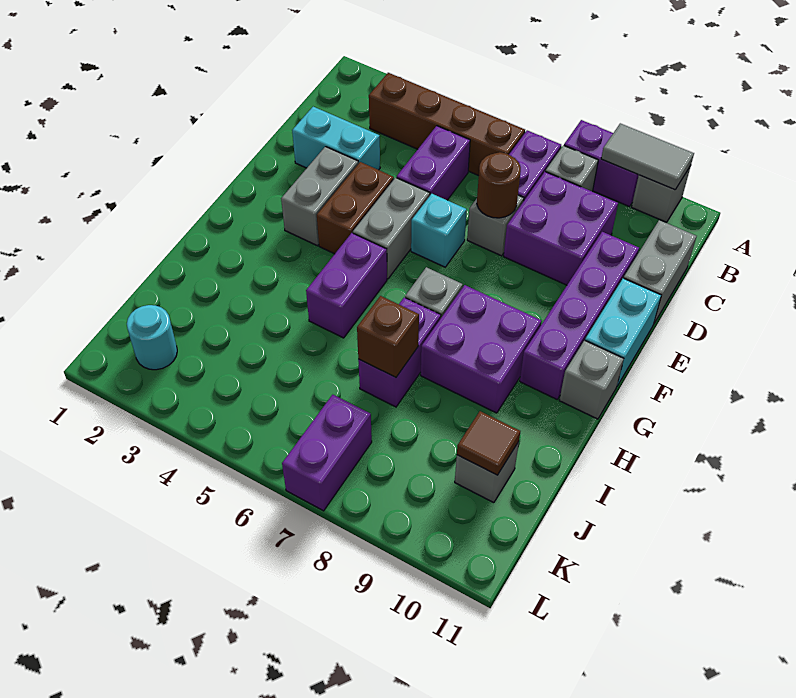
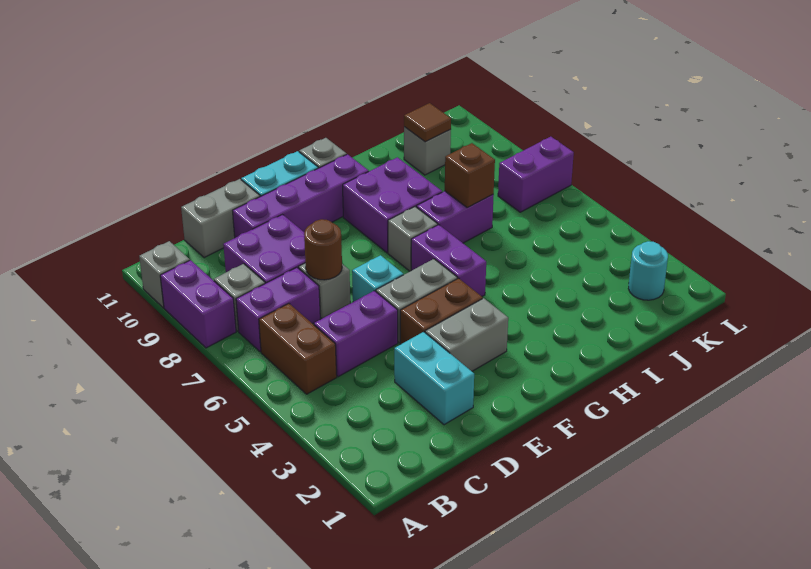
grey tile A9:A10 level 2 -> none
brown brick B3:B6 level 1 -> brown brick B5:B6 level 1
purple brick G5:H5 level 1 -> purple brick G5:G6 level 1

